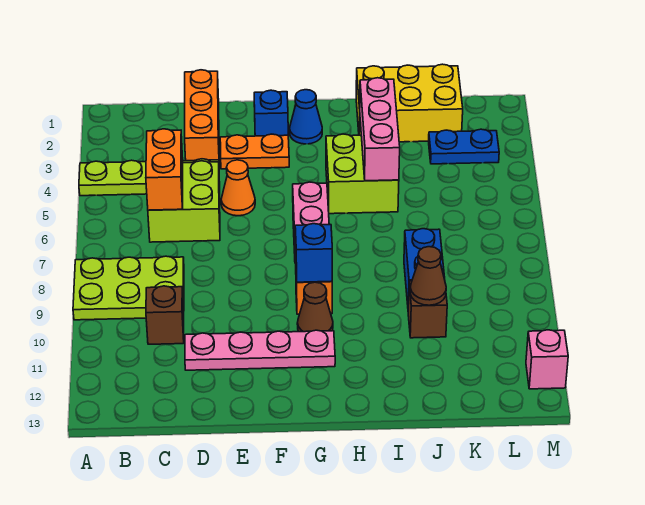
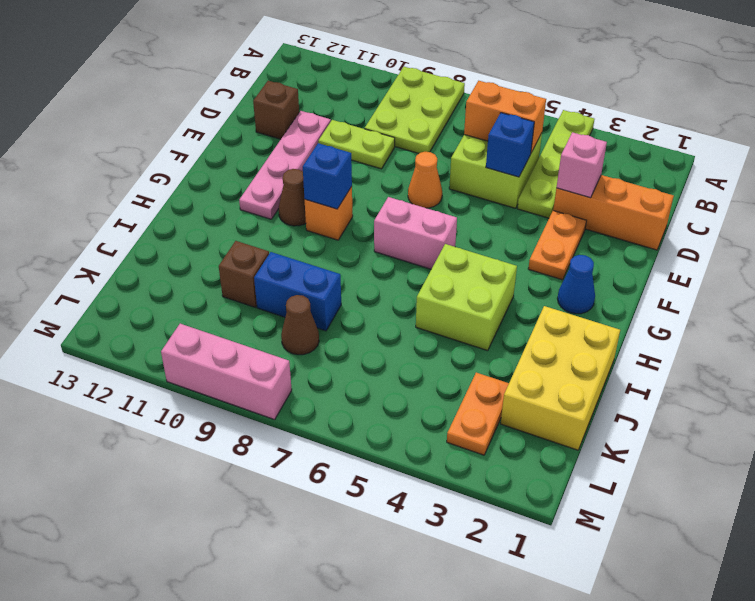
brown brick C10 level 1 -> brown brick D12 level 1
none -> lime plate D9:D10 level 1
orange cone E5 level 1 -> orange cone E7 level 1
blue brick F2 level 1 -> blue brick D5 level 2
pink brick I3:I5 level 2 -> pink brick M8:M10 level 1
brown cone J10 level 2 -> brown cone K8 level 1
blue plate K3:L3 level 1 -> orange plate K3:L3 level 1
pink brick M12 level 1 -> pink brick D3 level 2

